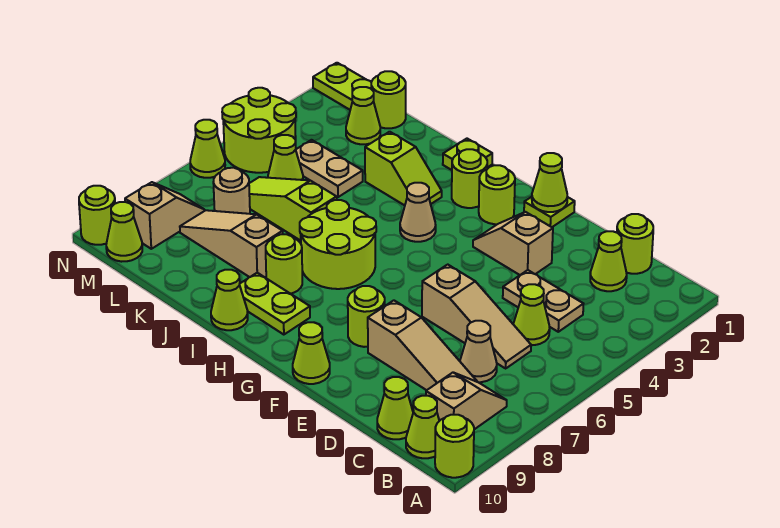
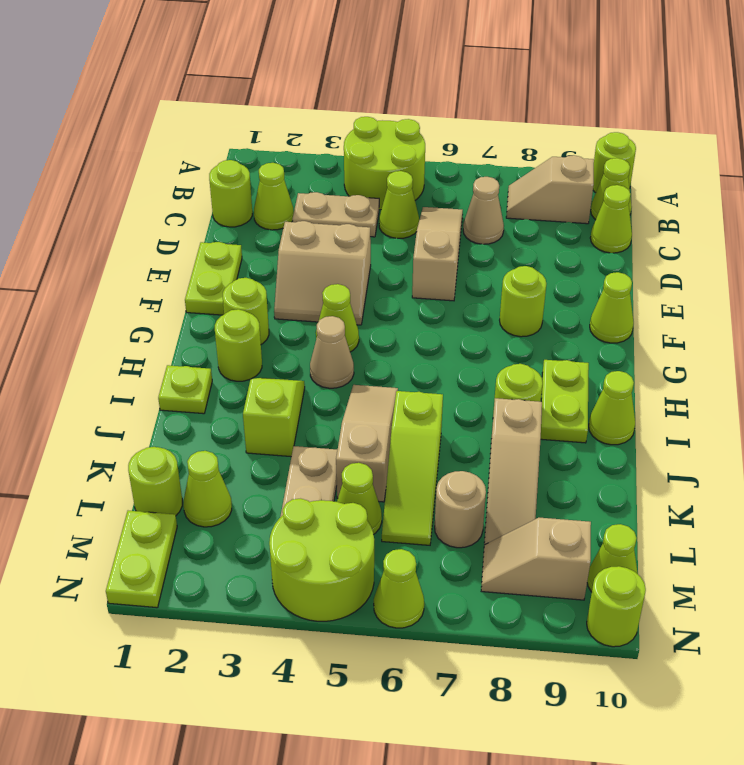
tan plate C4:D4 level 1 -> tan plate C3:C4 level 1
tan slope C8:E8 level 1 top E -> tan slope I5:K5 level 1 top K
tan slope E3:F3 level 1 top E -> tan slope E3:F4 level 1 top E
lime plate F1 level 1 -> lime plate E1:F1 level 1
lime cone F1 level 2 -> lime cone G4 level 1
lime round brick H6:I7 level 1 -> lime round brick A4:B5 level 1

